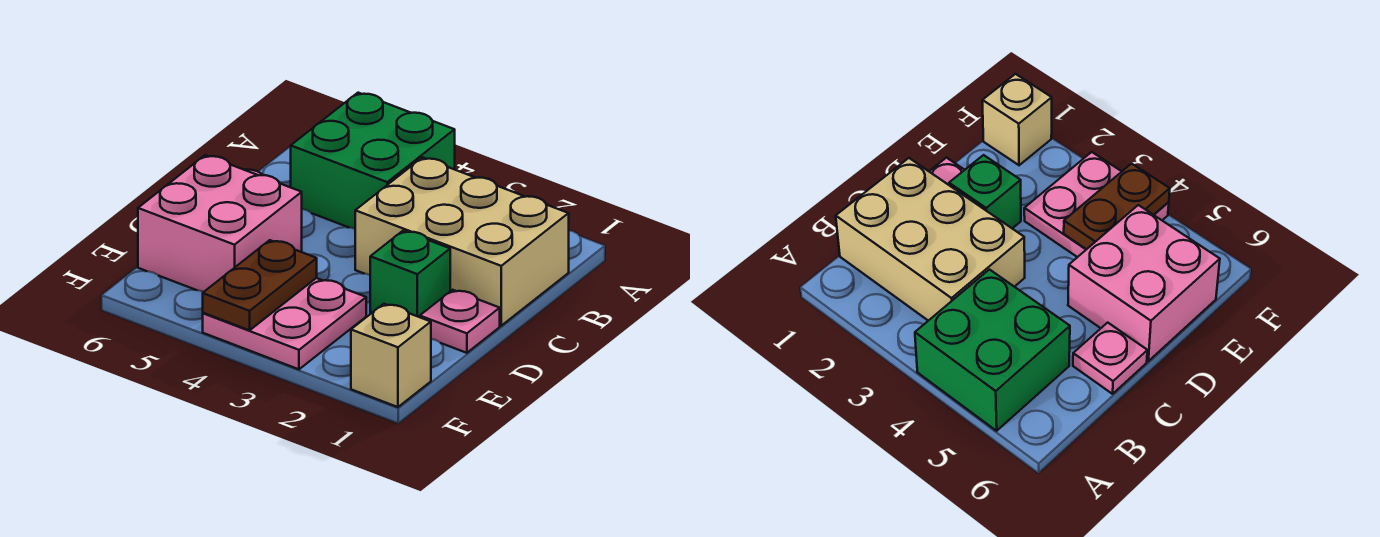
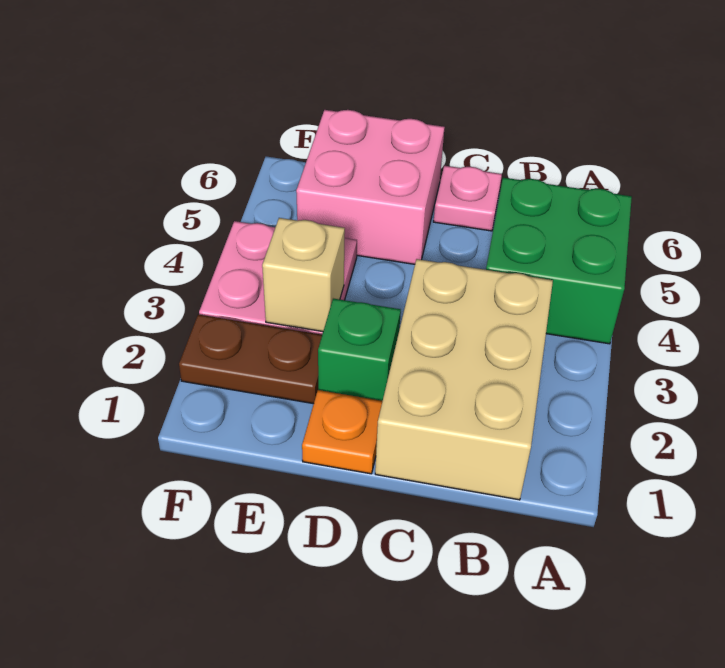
pink plate D1 level 1 -> orange plate D1 level 1
brown plate E4:F4 level 2 -> brown plate E2:F2 level 1
tan brick F1 level 1 -> tan brick E3 level 2

